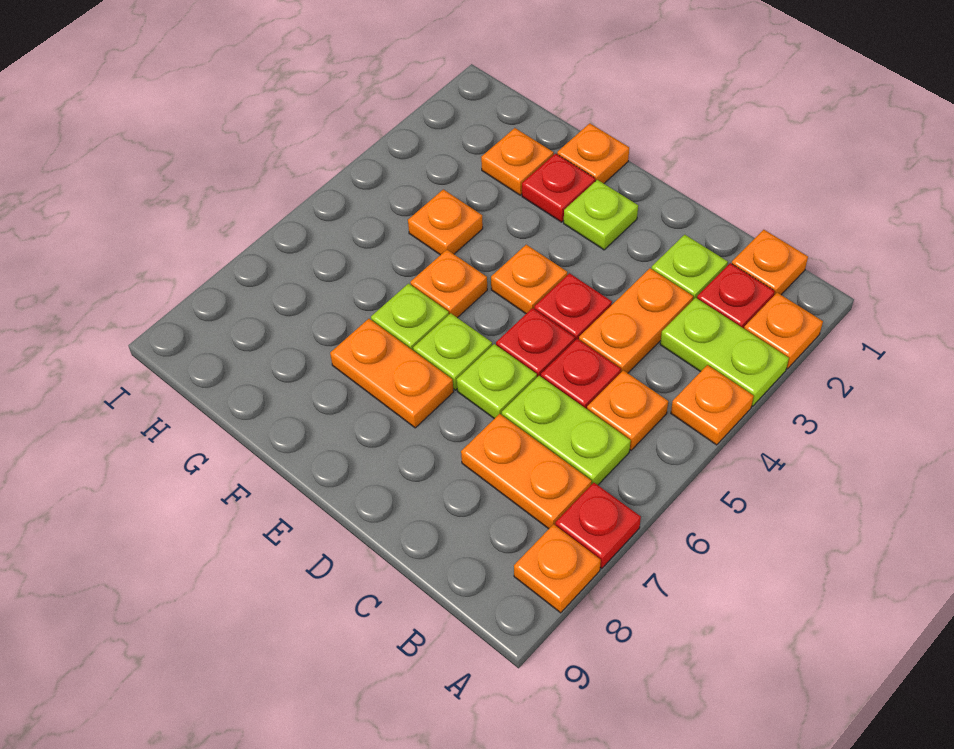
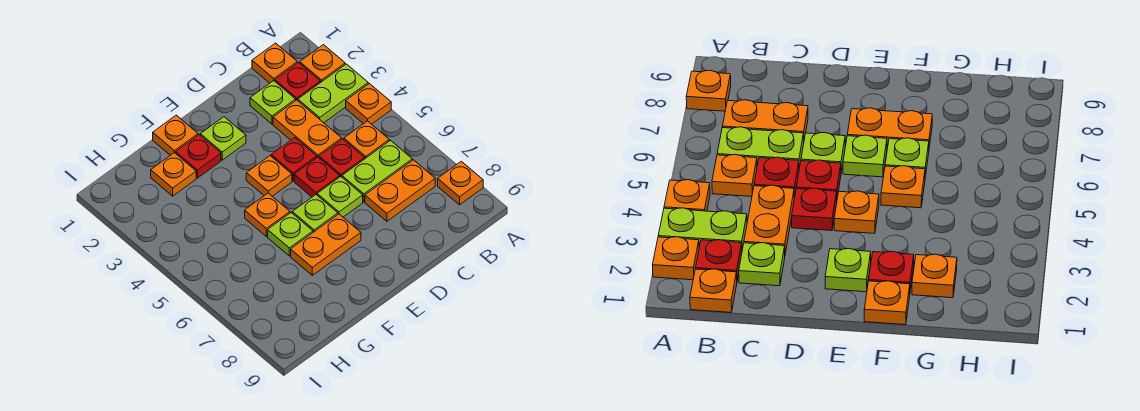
red plate A7 level 1 -> none
orange plate G4 level 1 -> none

